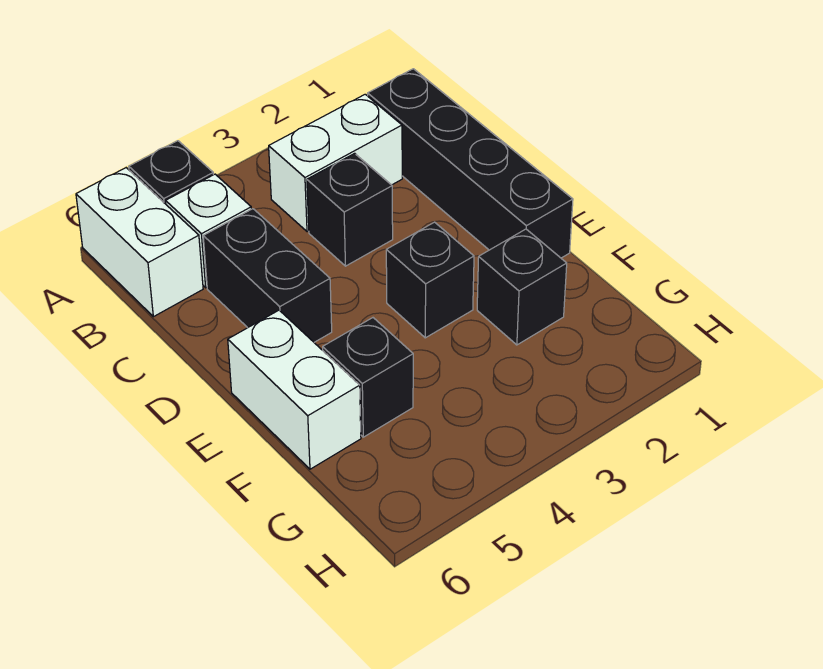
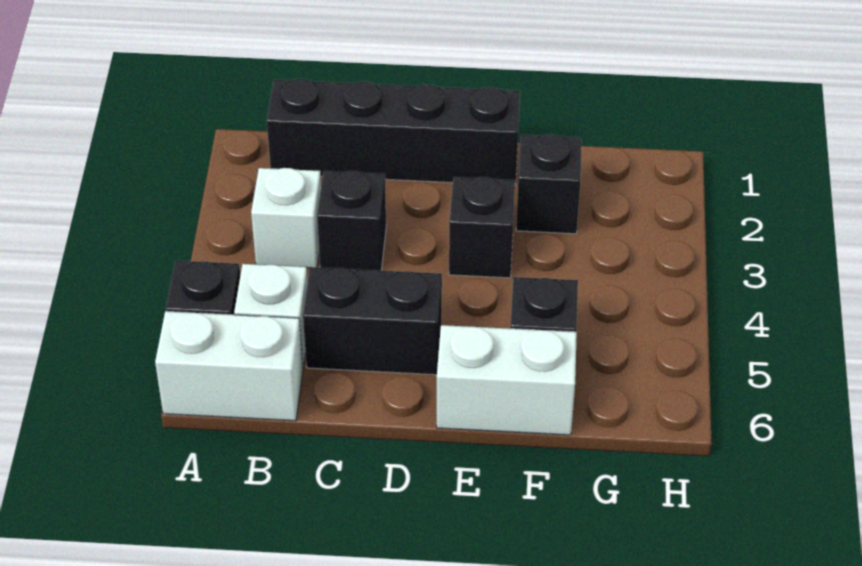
white brick B2:B3 level 1 -> white brick B3 level 1

